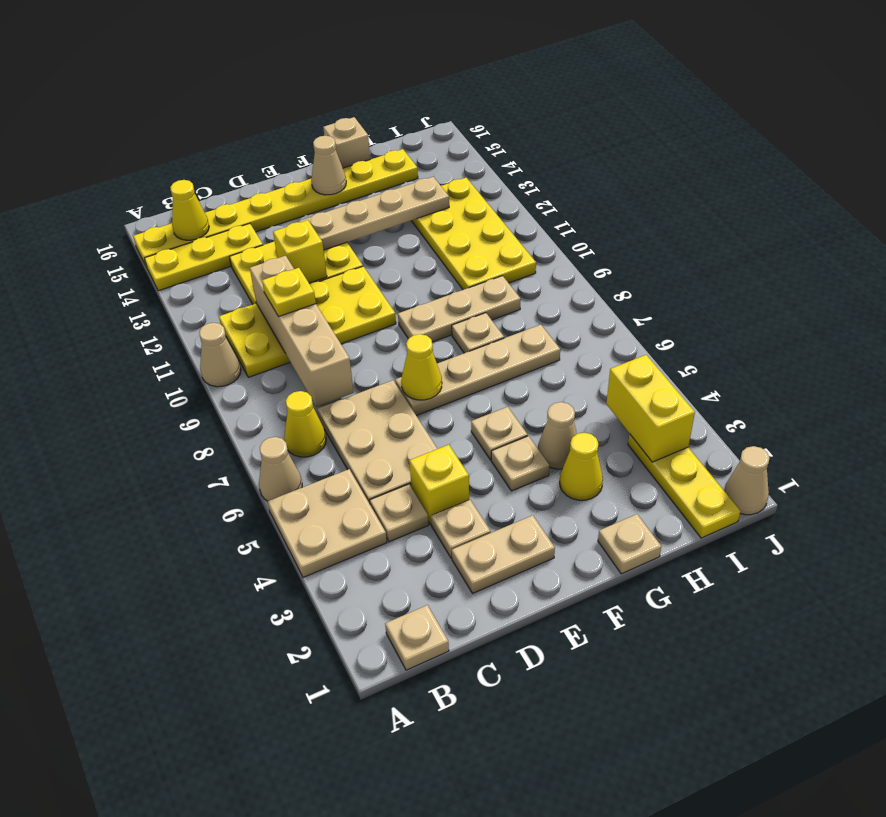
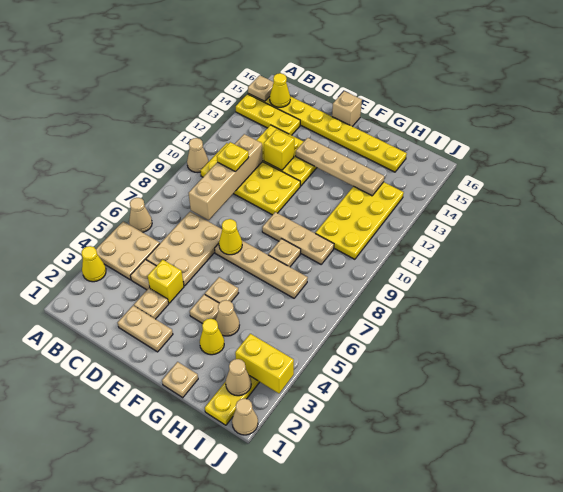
tan plate B1 level 1 -> tan plate A15 level 2
yellow cone B7 level 1 -> yellow cone A3 level 1
tan cone F15 level 2 -> tan cone I2 level 2
tan brick G16 level 1 -> tan brick E16 level 1
yellow brick I3:I4 level 2 -> yellow brick I3:J3 level 2

